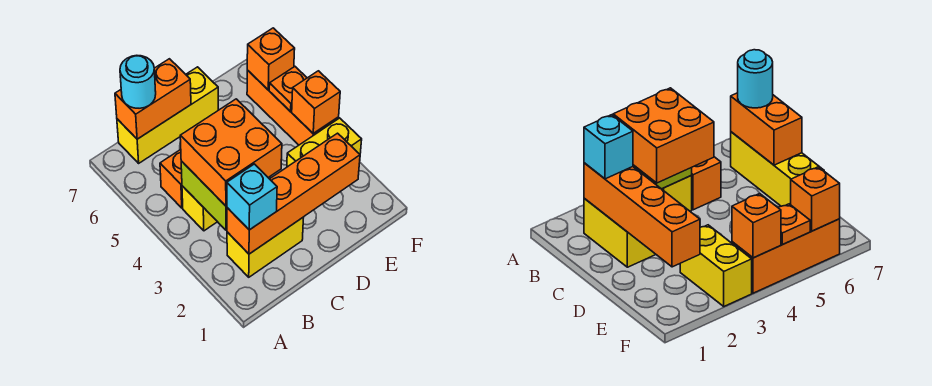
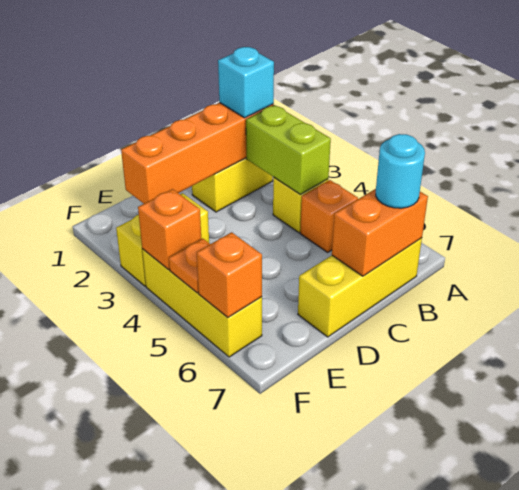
orange brick B3:C4 level 3 -> none
orange brick F4:F6 level 1 -> yellow brick F4:F6 level 1

